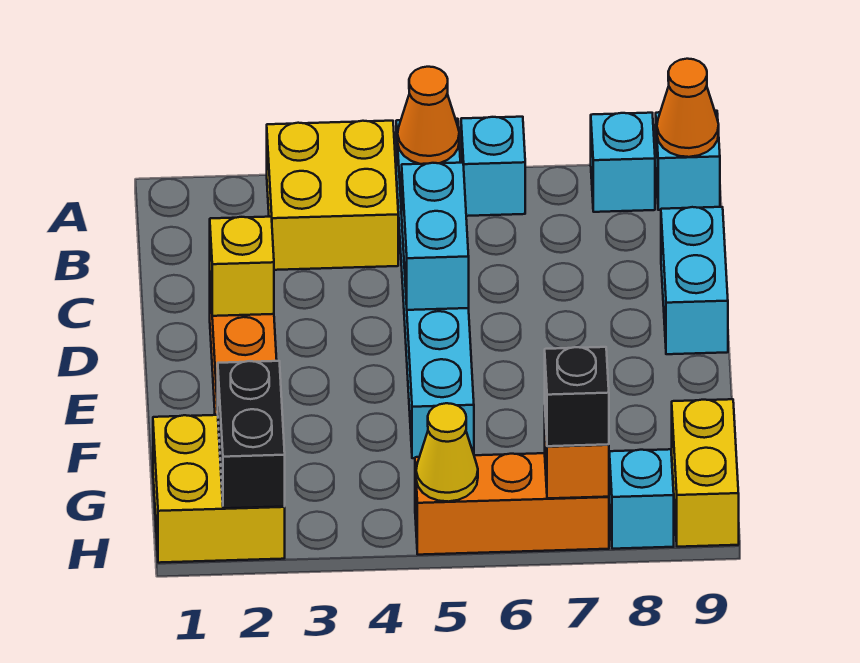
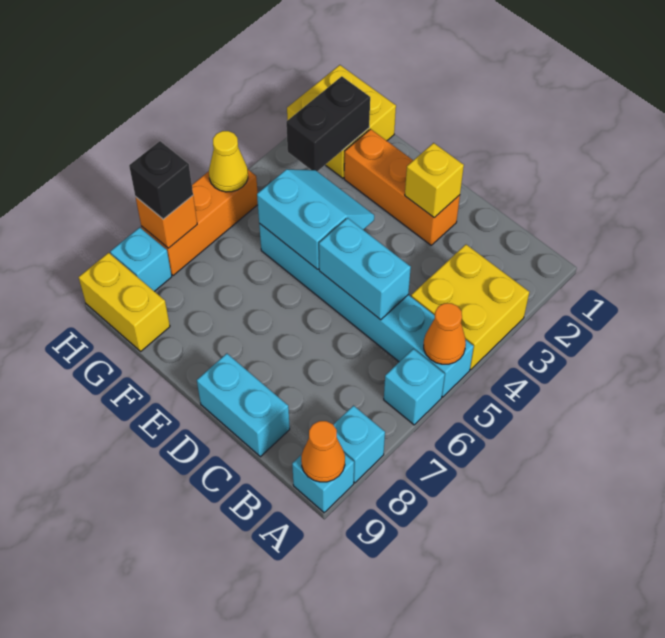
none -> cyan slope E4:F5 level 2 top 5
black brick G2:H2 level 2 -> black brick G2:G3 level 2

